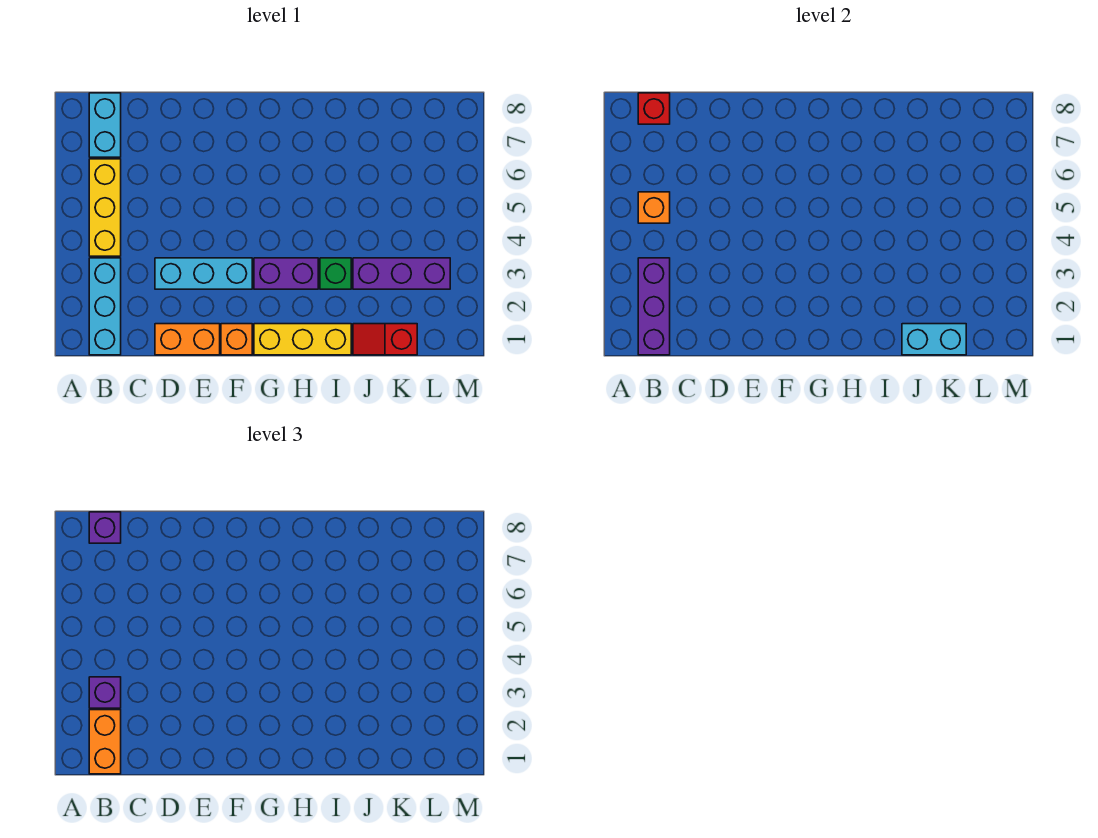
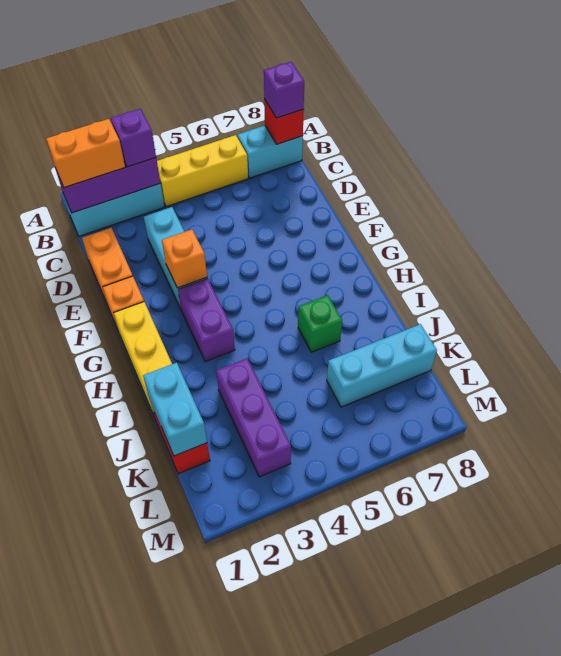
orange brick B5 level 2 -> orange brick F3 level 2
green brick I3 level 1 -> green brick I6 level 1
none -> cyan brick K6:K8 level 1

